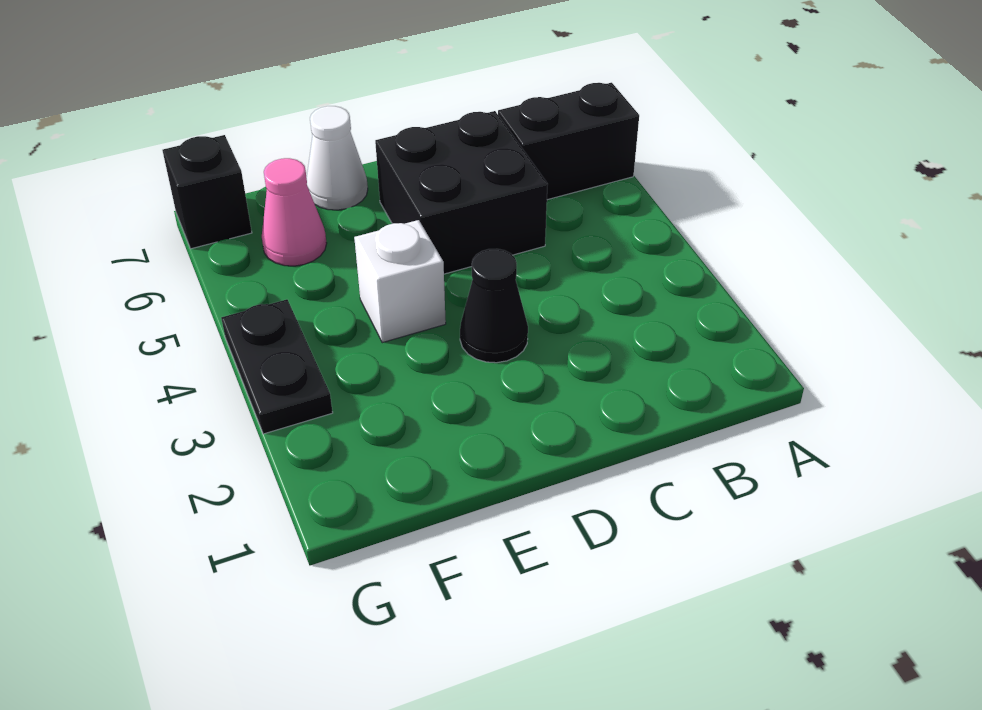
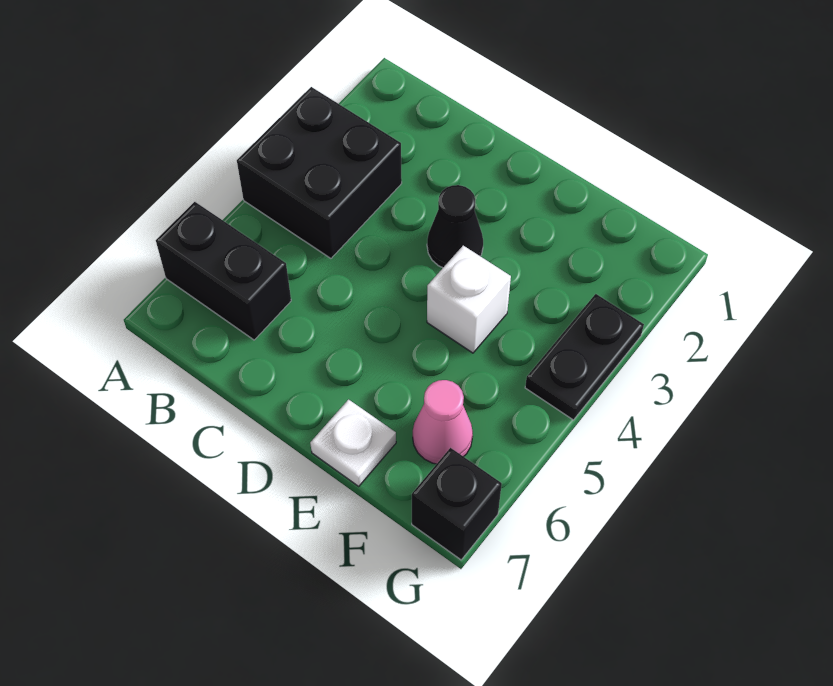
black brick C5:D6 level 1 -> black brick A3:B4 level 1
white cone E7 level 1 -> white plate E7 level 1

